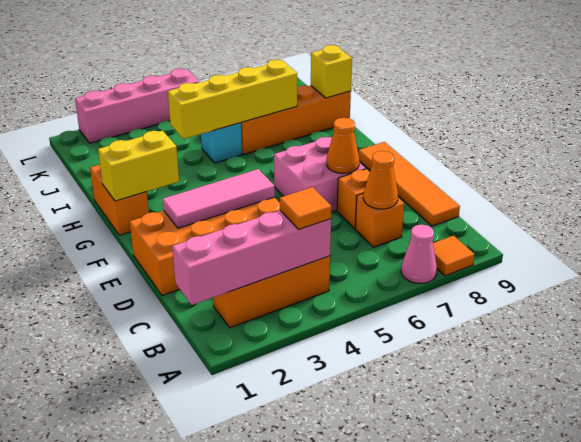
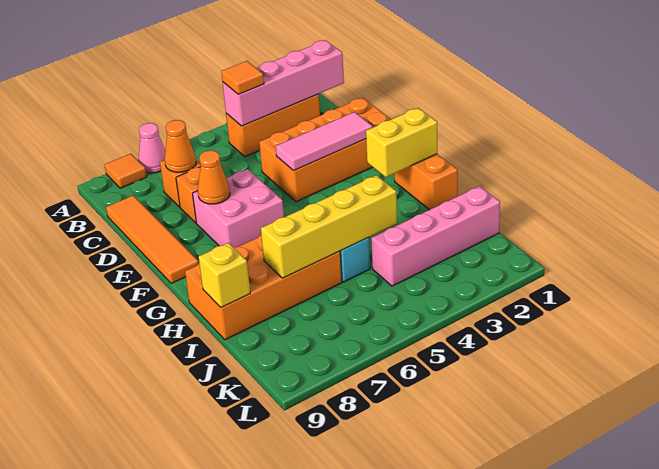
orange brick I6:I9 level 1 -> orange brick H6:I9 level 1
pink brick L2:L5 level 1 -> pink brick J1:J4 level 1

